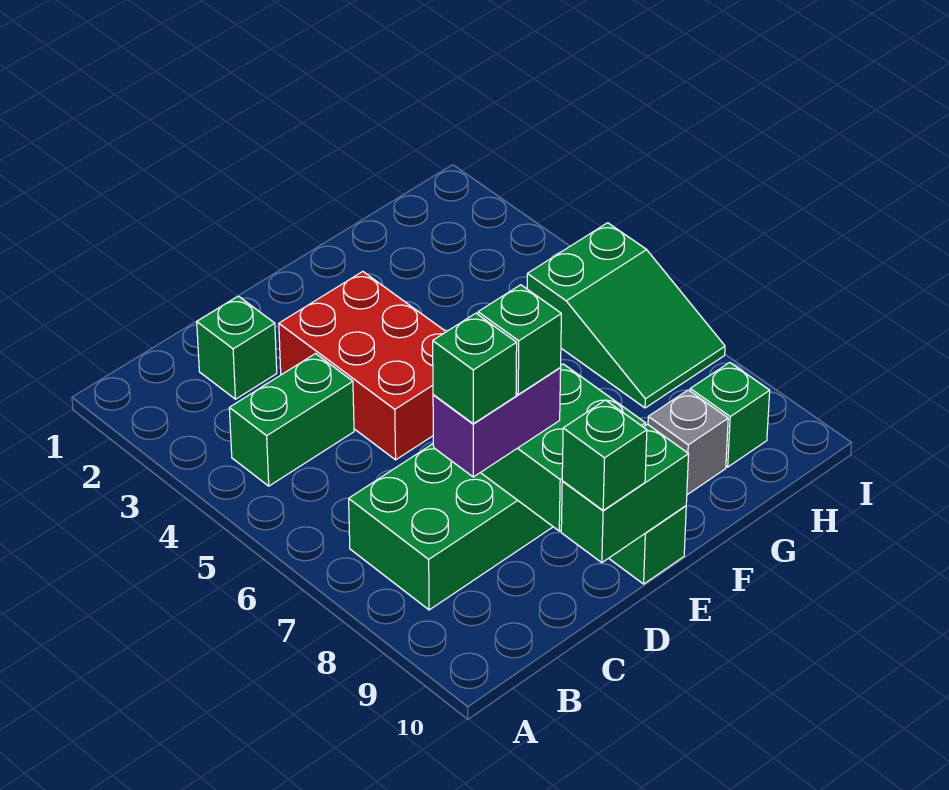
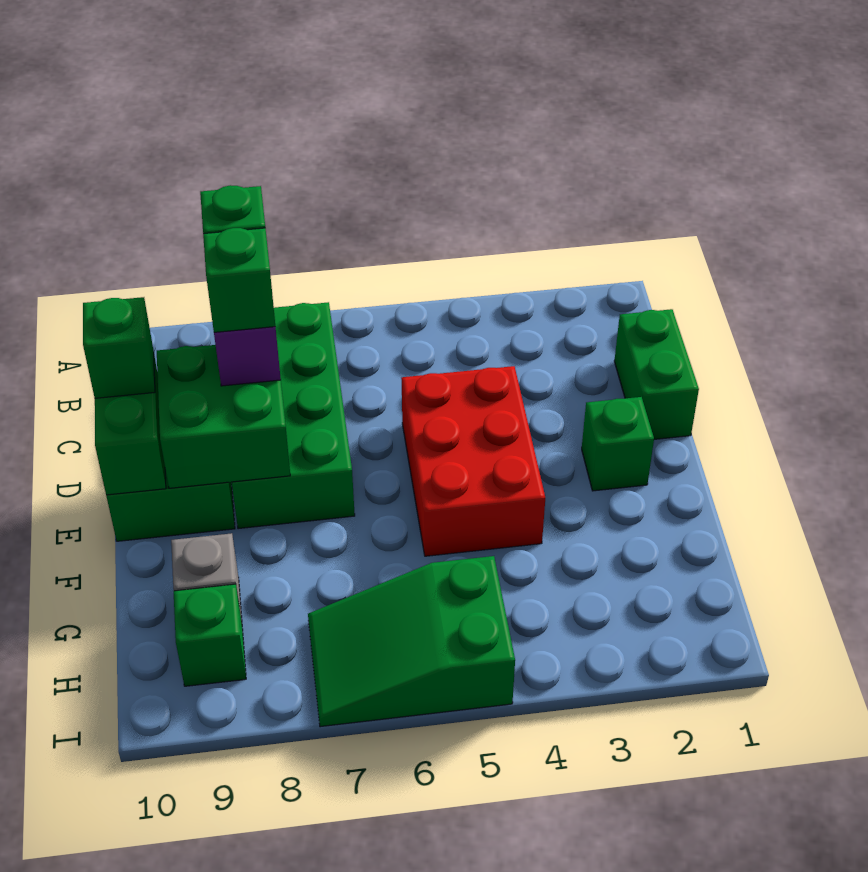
green brick B4:C4 level 1 -> green brick C1:D1 level 1
green brick C2 level 1 -> green brick E2 level 1
red brick D3:E5 level 1 -> red brick D4:F5 level 1

